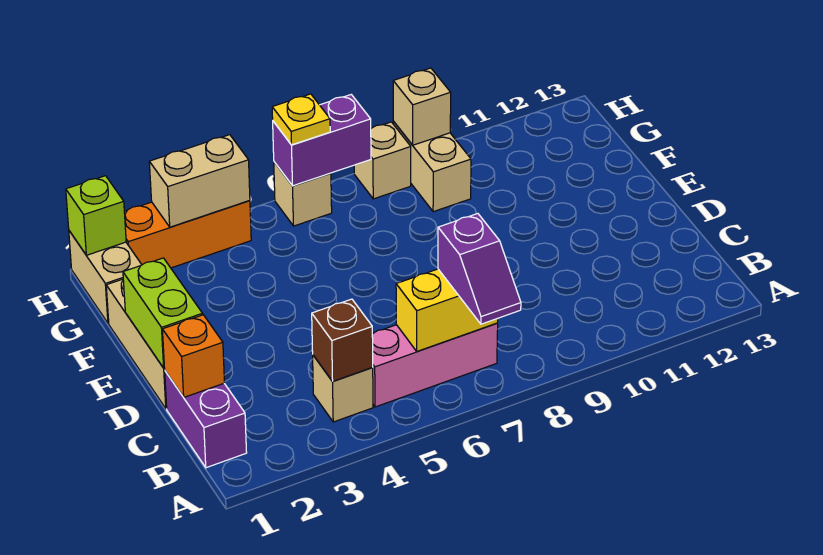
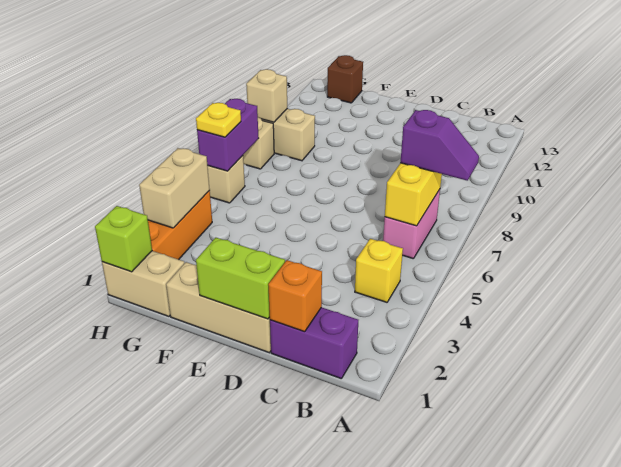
tan brick B4 level 1 -> yellow brick B4 level 1
brown brick B4 level 2 -> brown brick G13 level 1
pink brick B5:B7 level 1 -> pink brick B6:B7 level 1

